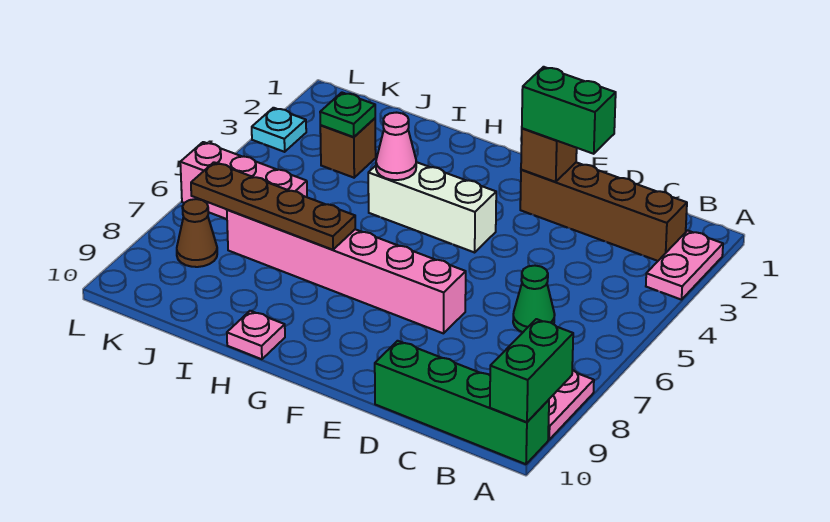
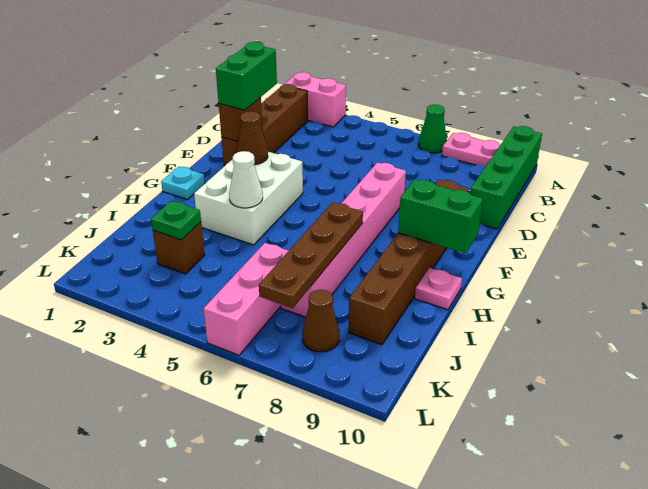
pink plate A2:A3 level 1 -> pink brick A2:A3 level 1
green brick A9:A10 level 2 -> green brick G9:G10 level 2
green cone C6 level 1 -> green cone A7 level 1
none -> brown brick E9:J9 level 1
none -> brown cone F3 level 2
white brick F4:H4 level 1 -> white brick F3:H4 level 1
pink cone H4 level 2 -> white cone H4 level 2
cyan plate L3 level 1 -> cyan plate G1 level 1

